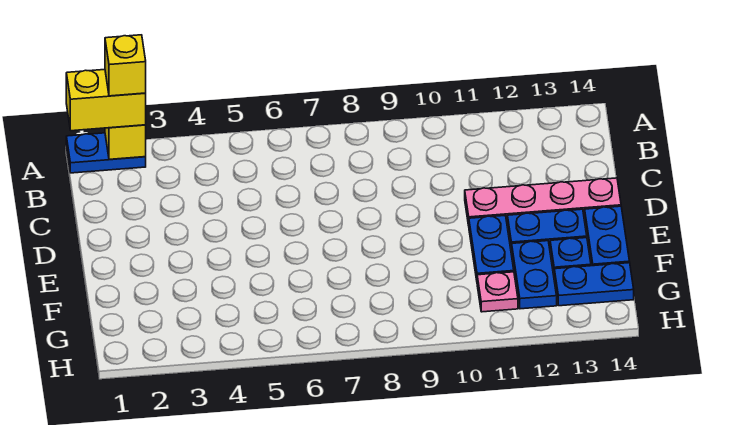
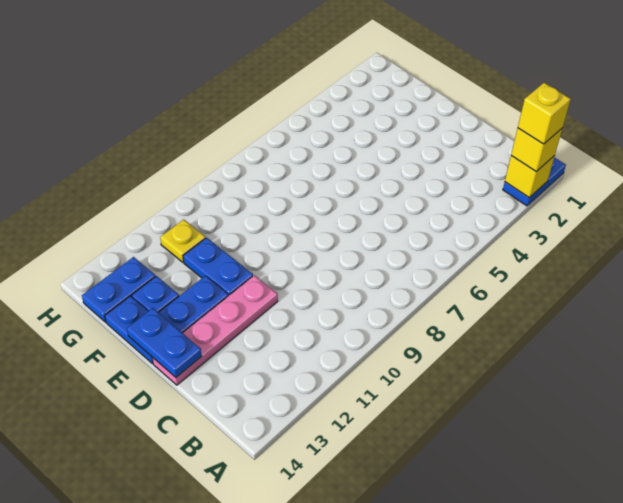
yellow brick A1:A2 level 3 -> yellow brick A2 level 3
blue plate F12:G12 level 1 -> blue plate D14:E14 level 2
pink plate G11 level 1 -> yellow plate G11 level 1

